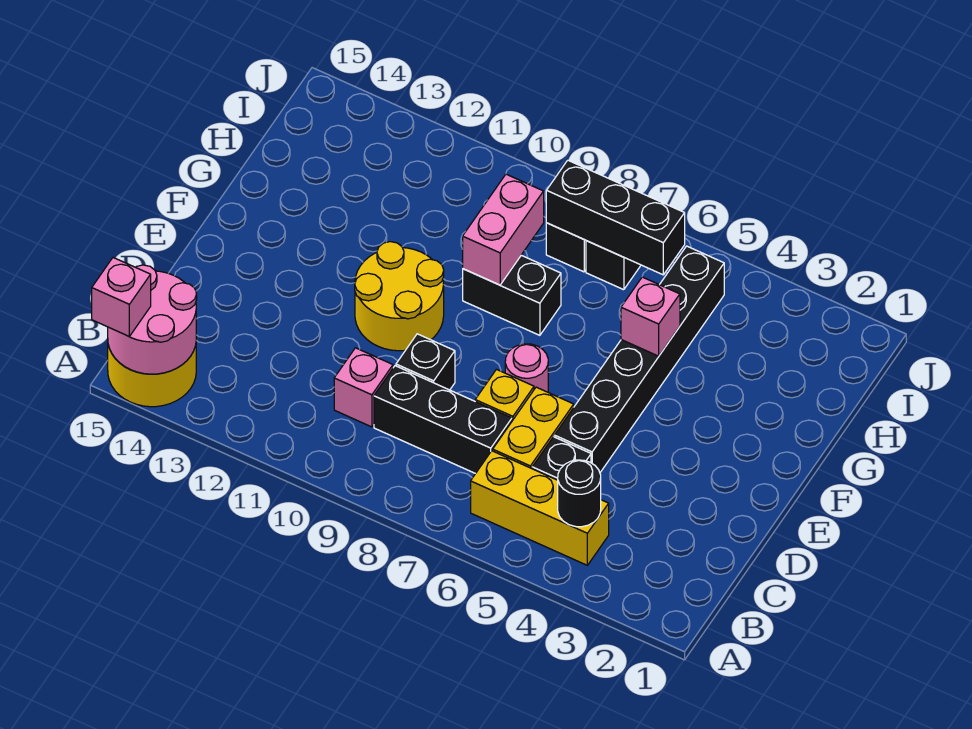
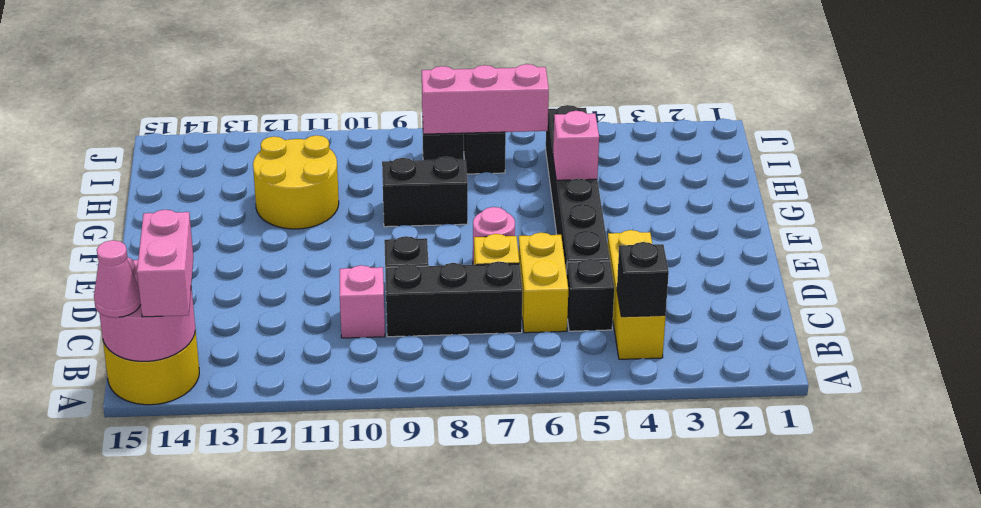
pink brick A15 level 3 -> pink cone A15 level 3
yellow brick B4:B6 level 1 -> yellow brick B4:D4 level 1
black round brick B4 level 2 -> black brick B4 level 2
yellow round brick E10:F11 level 1 -> yellow round brick G11:H12 level 1
pink brick G9:H9 level 2 -> pink brick A14:B14 level 3
black brick I6:I8 level 2 -> pink brick I6:I8 level 2

